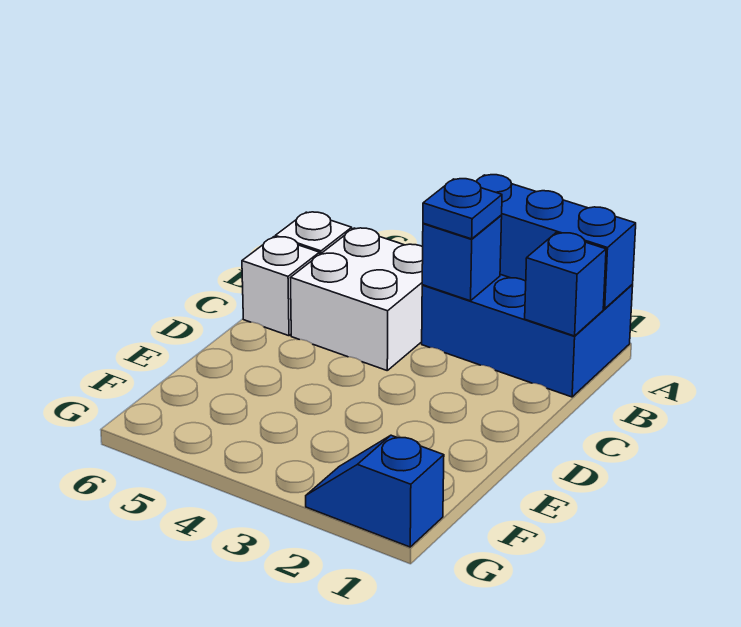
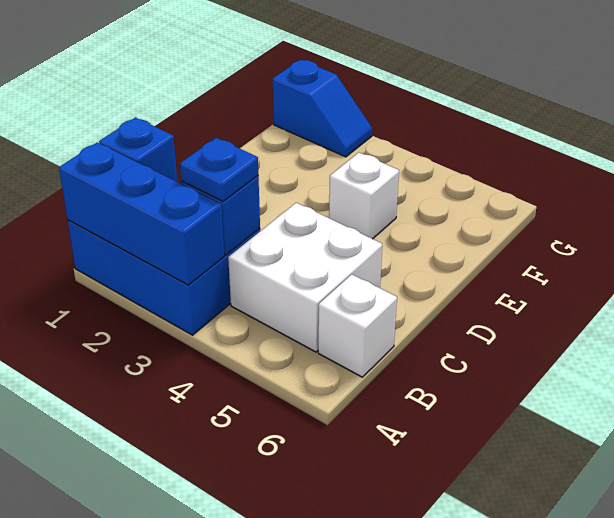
white brick C6 level 1 -> white brick E4 level 1

